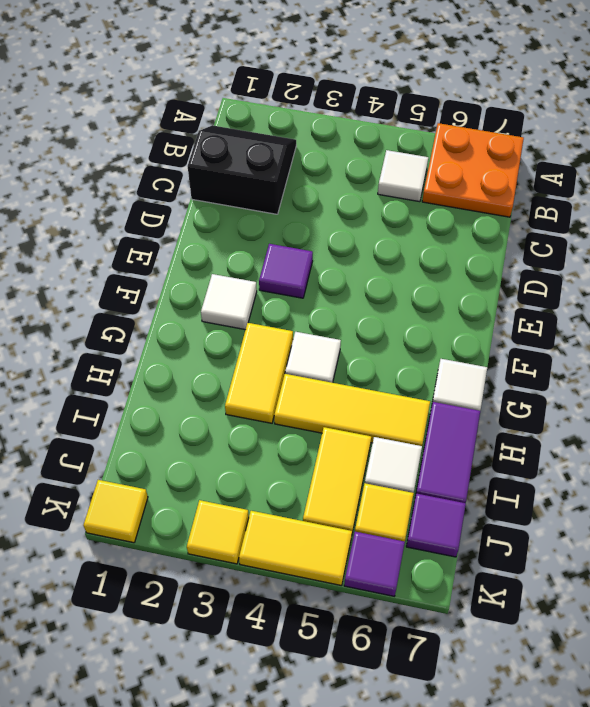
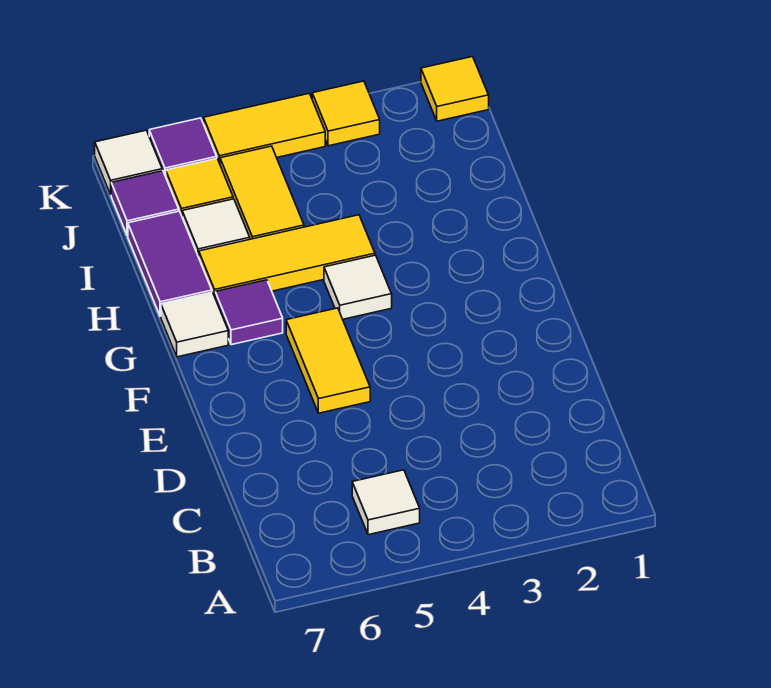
orange plate A6:B7 level 1 -> none
black slope B1:C2 level 1 top C -> none
purple tile E3 level 1 -> purple tile G6 level 1
white tile F2 level 1 -> white tile K7 level 1
yellow tile G3:H3 level 1 -> yellow tile E5:F5 level 1

